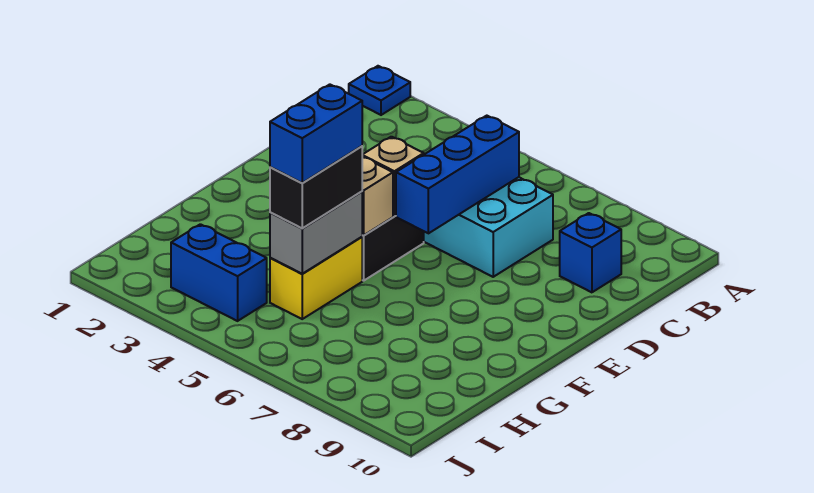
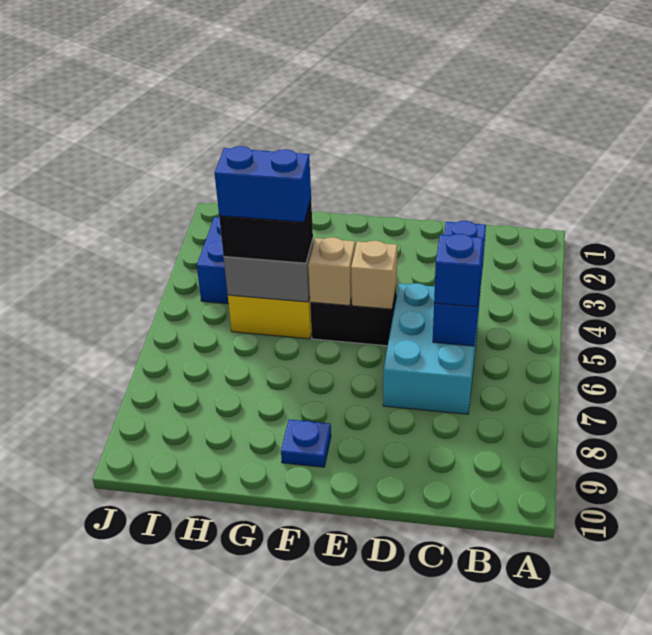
blue plate A1 level 1 -> blue plate F9 level 1
blue brick C6:E6 level 2 -> blue brick C4:C6 level 2
blue brick C9 level 1 -> blue brick C6 level 3

